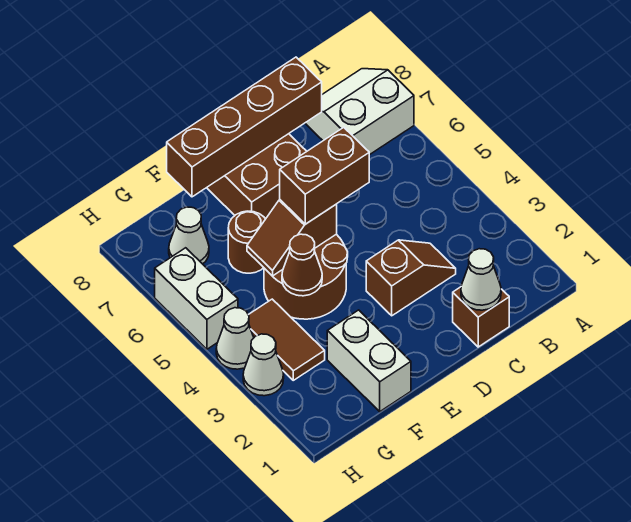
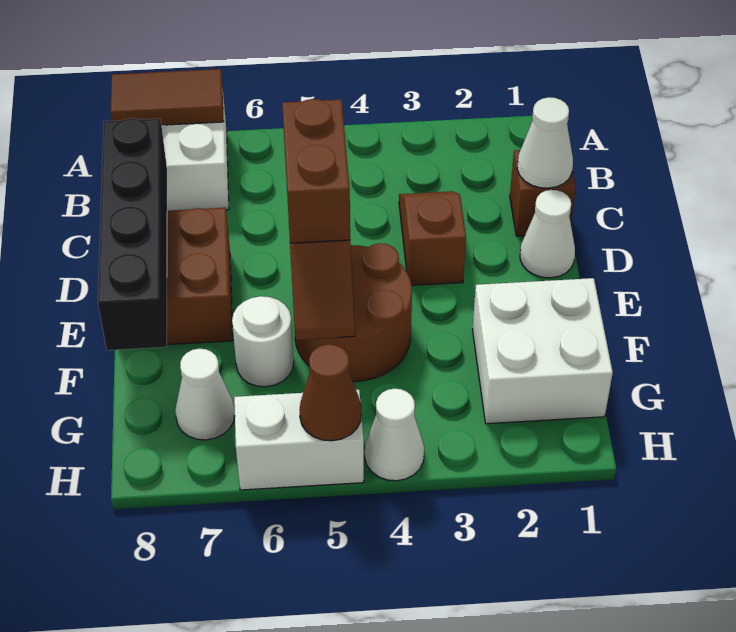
brown brick C8:F8 level 2 -> black brick C8:F8 level 2
white brick F1:F2 level 1 -> white brick F1:G2 level 1
brown cone F4 level 2 -> brown cone H5 level 2
brown round brick F6 level 1 -> white round brick F6 level 1
brown tile G3:G4 level 1 -> brown tile A7:A8 level 2
white cone H3 level 1 -> white cone D1 level 1

